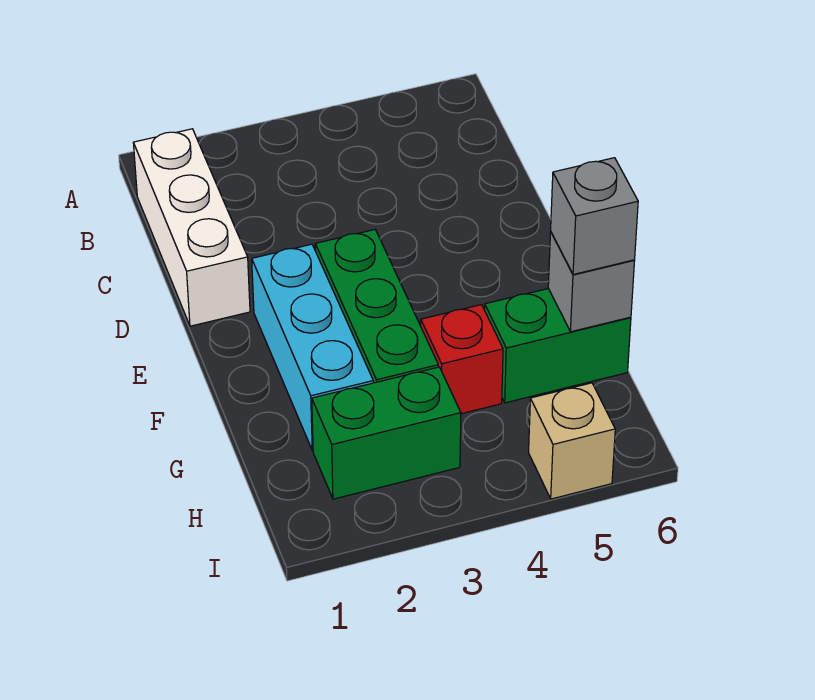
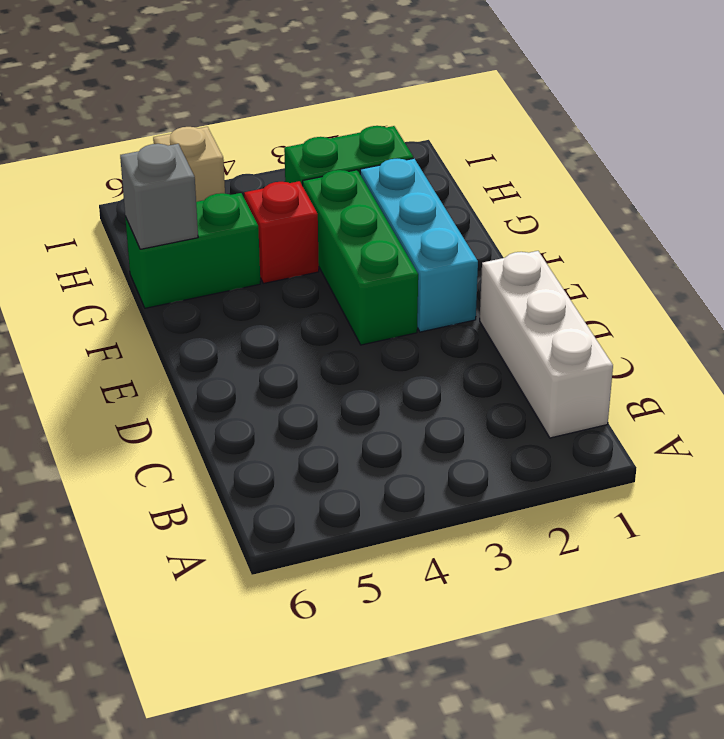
grey brick G6 level 3 -> none

